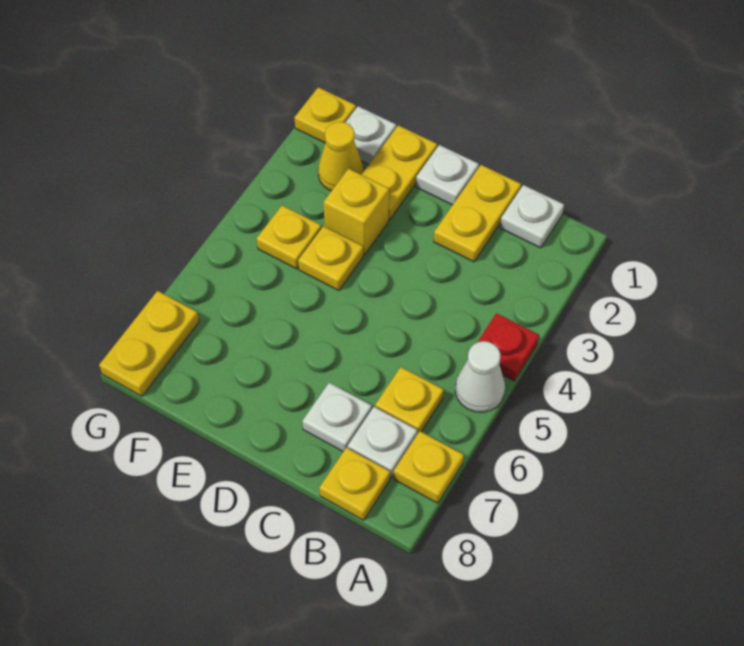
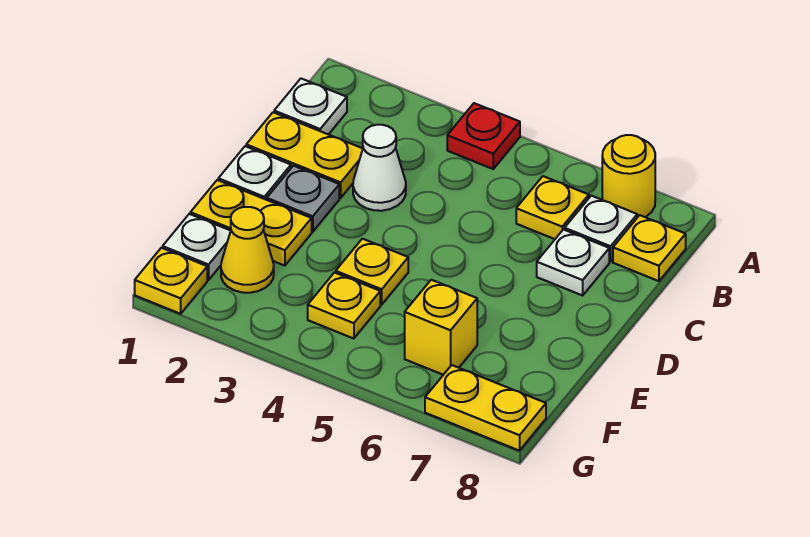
white cone A5 level 1 -> white cone C3 level 1
yellow plate A7 level 1 -> yellow round brick A7 level 1
none -> grey plate D2 level 1
yellow brick E3 level 1 -> yellow brick F6 level 1

